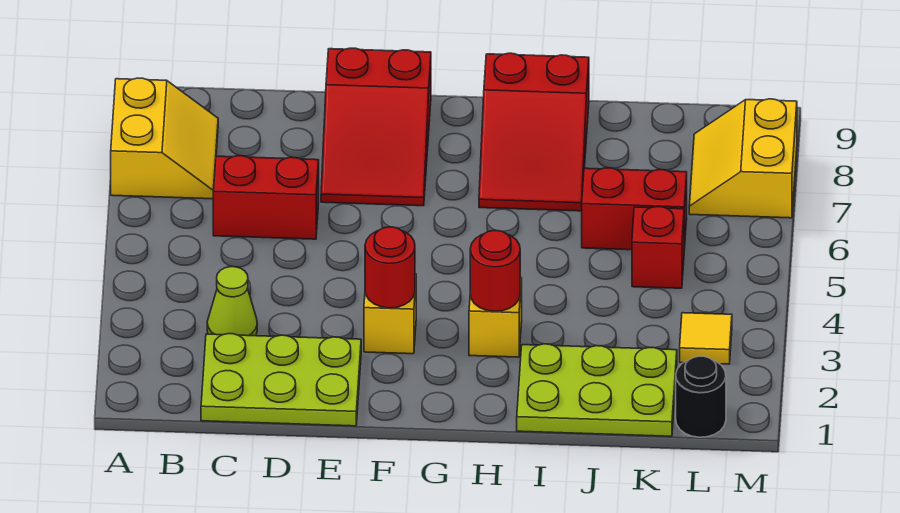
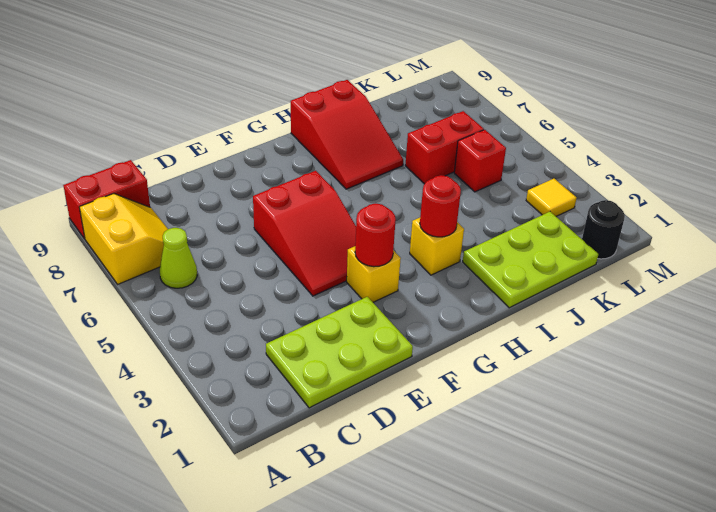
lime cone C3 level 1 -> lime cone B6 level 1
red brick C6:D6 level 1 -> red brick A9:B9 level 1
red slope E7:F9 level 1 top 9 -> red slope E4:F6 level 1 top 6
yellow slope L7:M8 level 1 top M -> none

